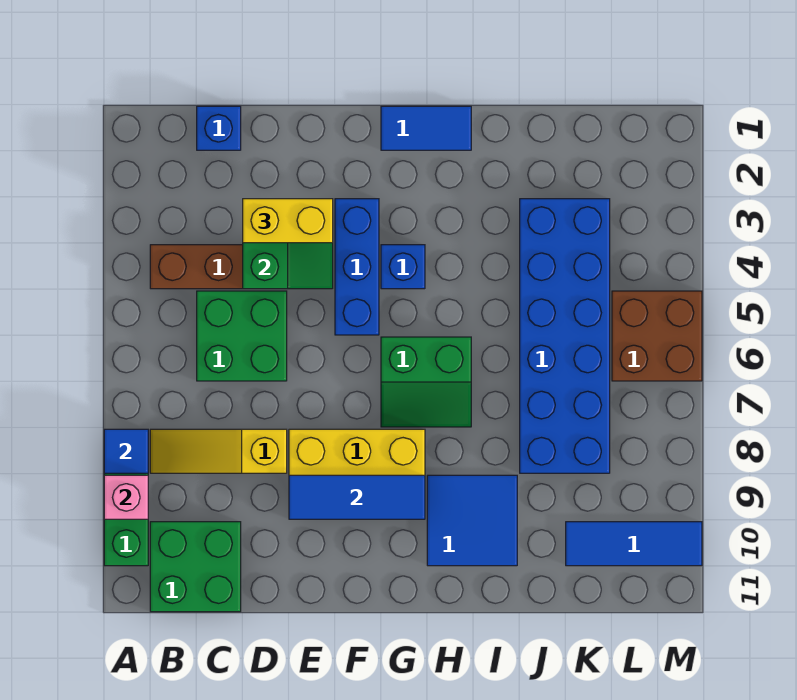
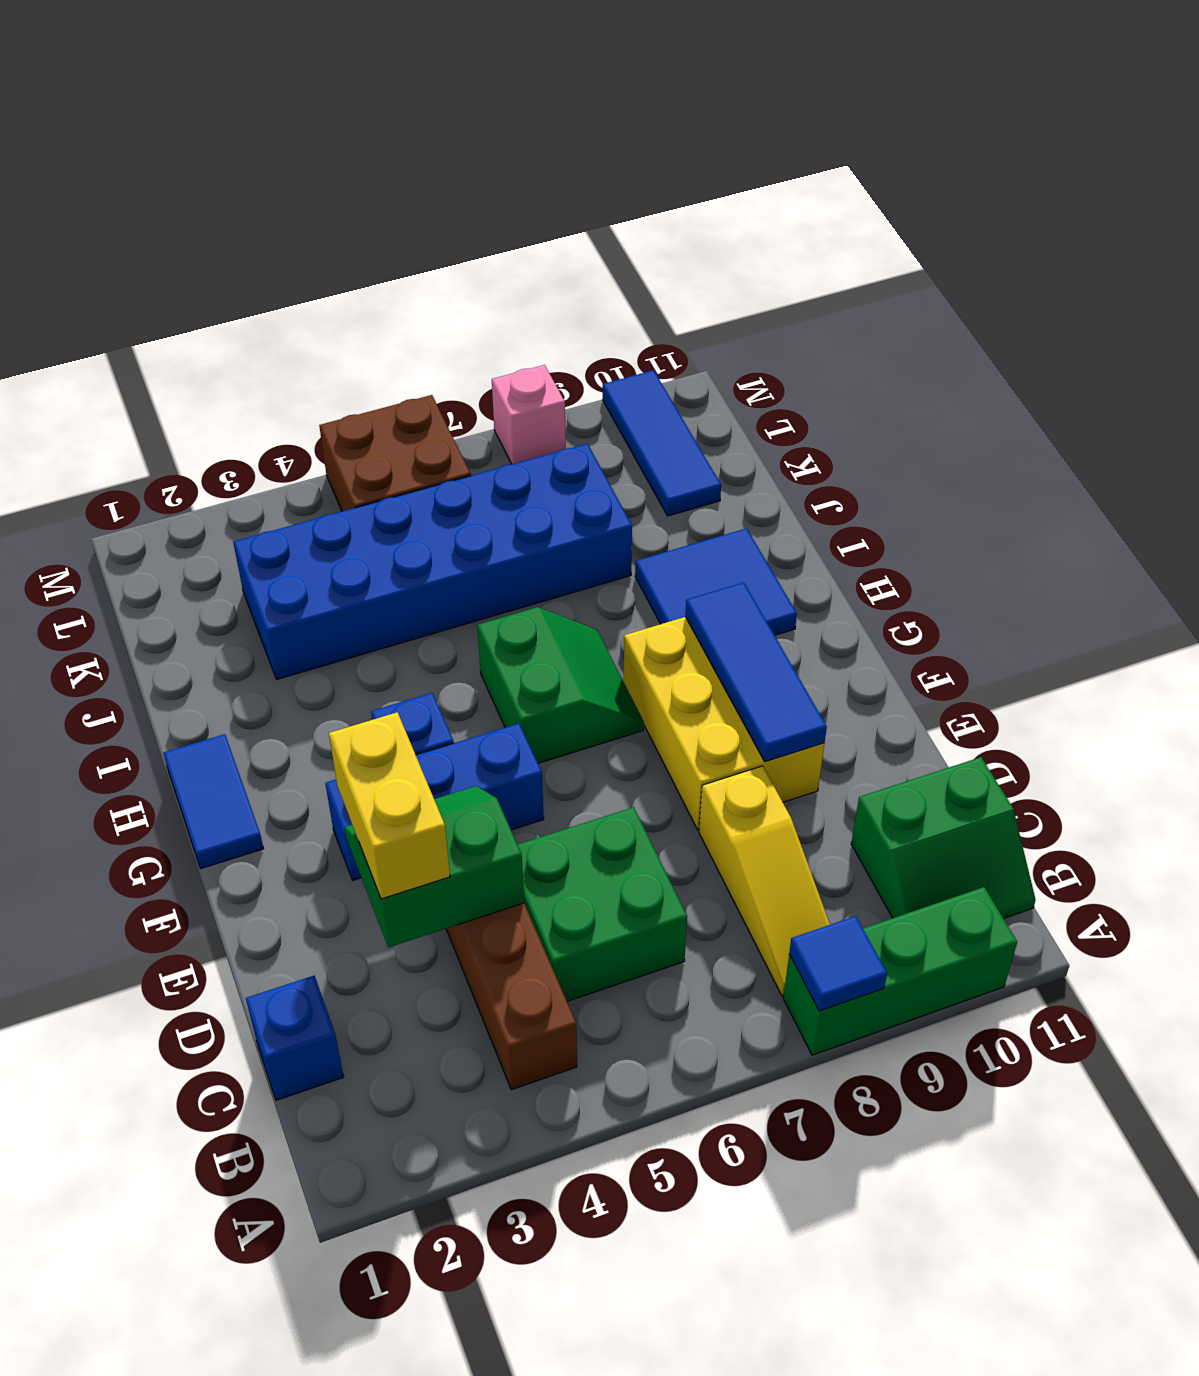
pink brick A9 level 2 -> pink brick M8 level 1
green brick B10:C11 level 1 -> green slope B10:C11 level 1 top C

